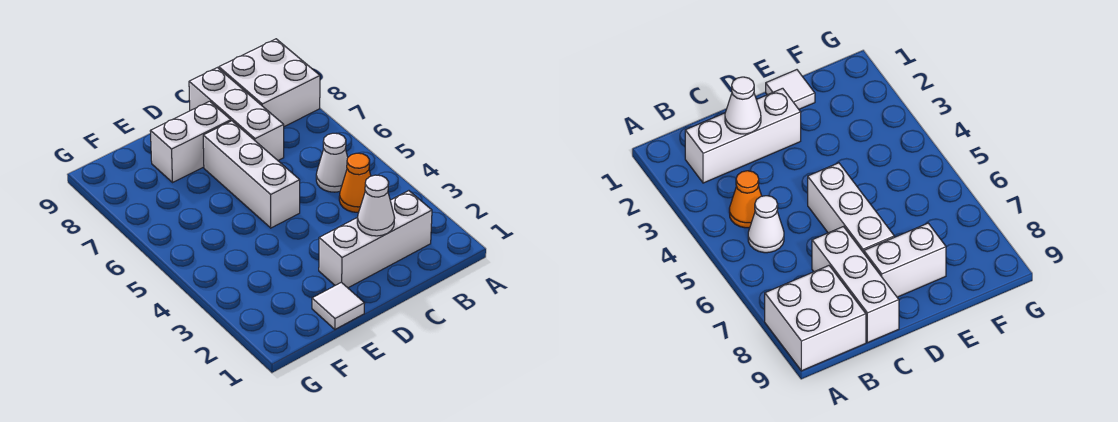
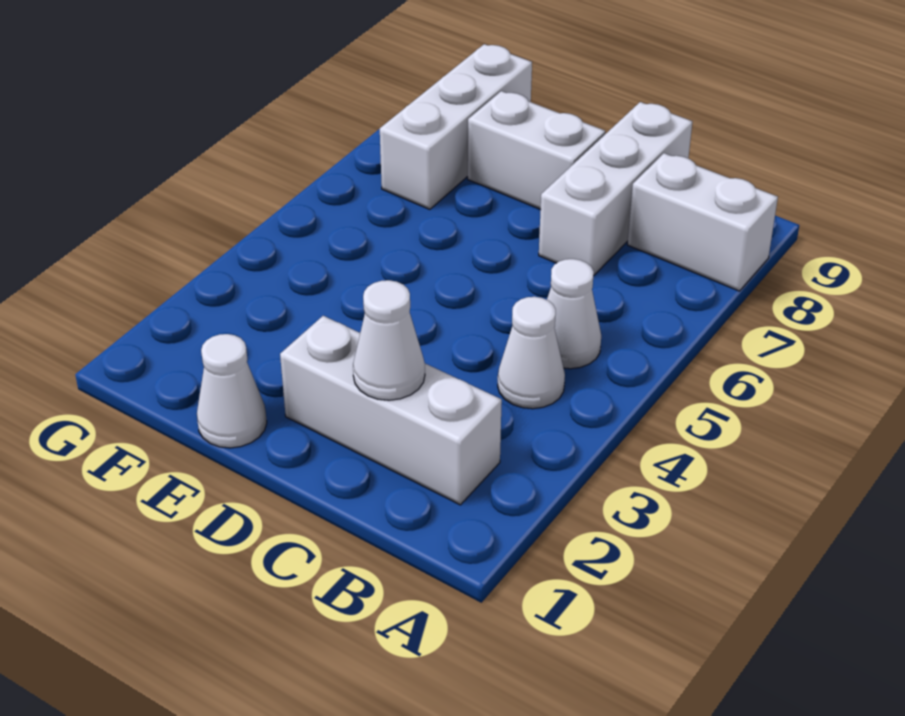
white brick A8:B9 level 1 -> white brick A8:B8 level 1
orange cone B4 level 1 -> white cone B4 level 1
white brick D5:D7 level 1 -> white brick F7:F9 level 1
white tile E1 level 1 -> white cone E1 level 1

